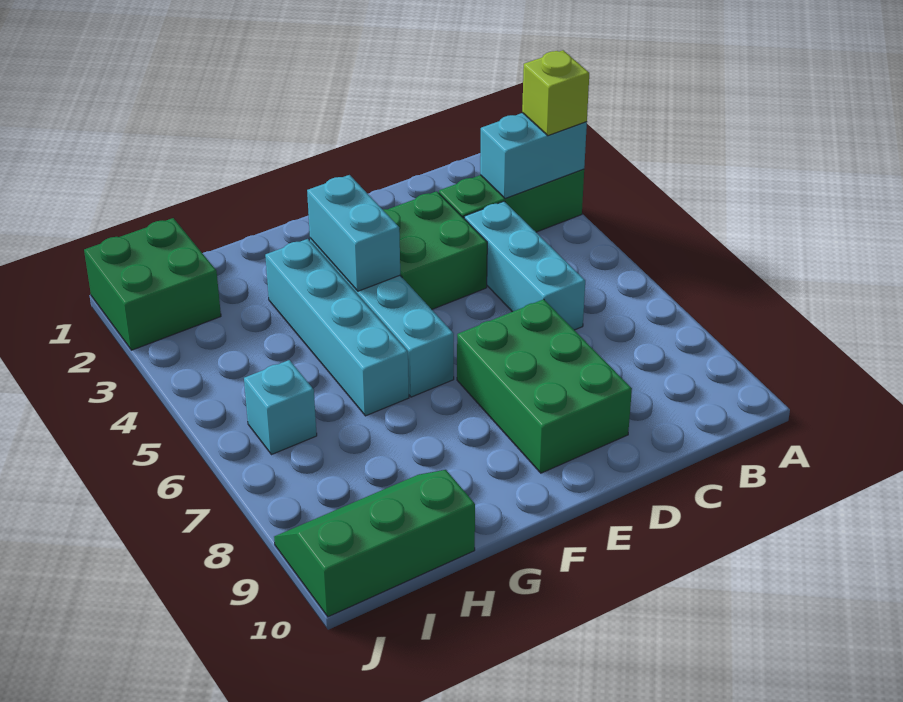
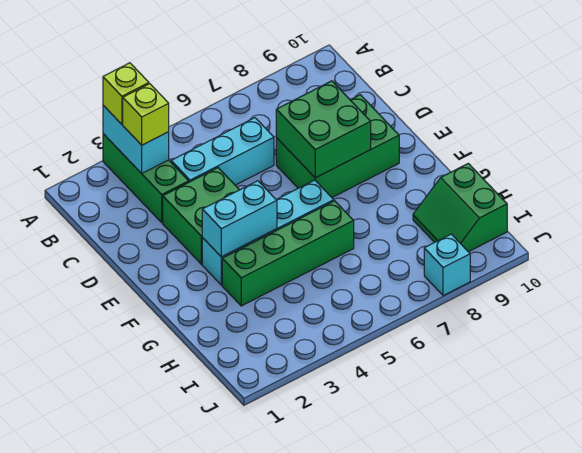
none -> lime brick B3 level 3
cyan brick G3:G6 level 1 -> green brick G3:G6 level 1
green slope H9:J10 level 1 top 10 -> green slope H9:I10 level 1 top 10
green brick I1:J2 level 1 -> green brick D7:E8 level 2
cyan brick I6 level 1 -> cyan brick J8 level 1

